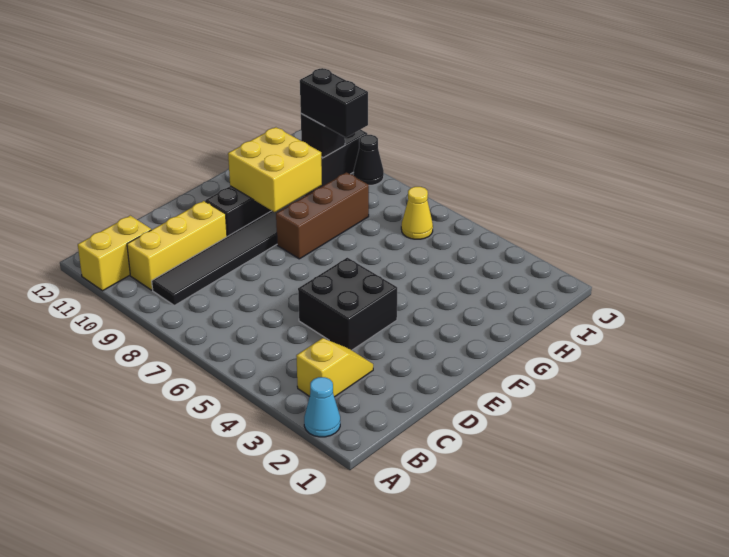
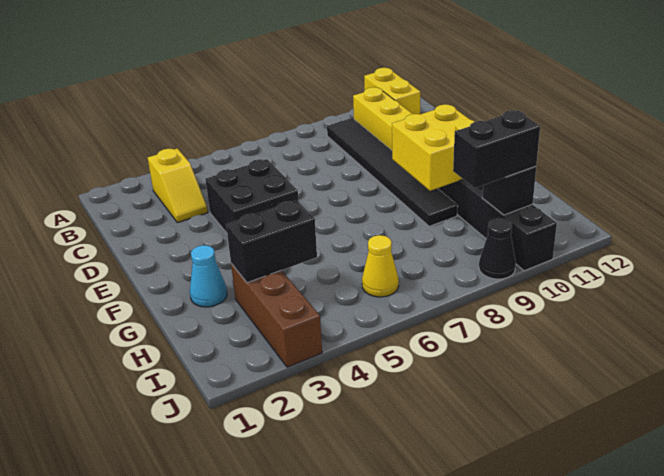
cyan cone A2 level 1 -> cyan cone G2 level 1
brown brick F8:H8 level 1 -> brown brick H3:J3 level 1
none -> black brick H3:H4 level 2

